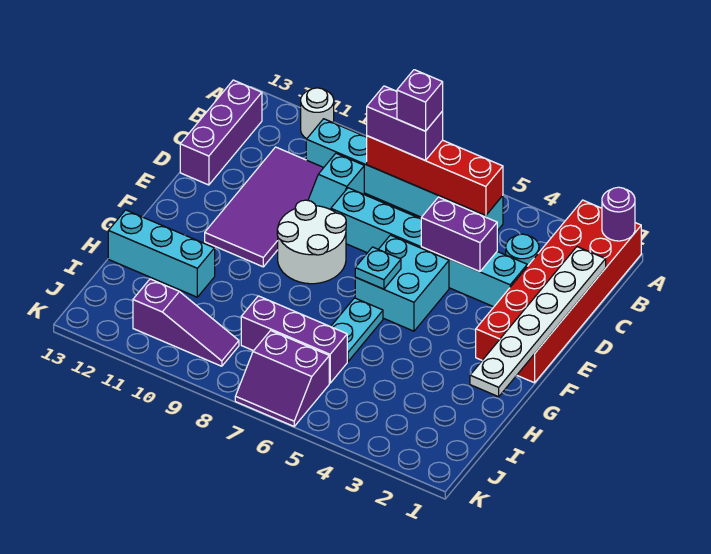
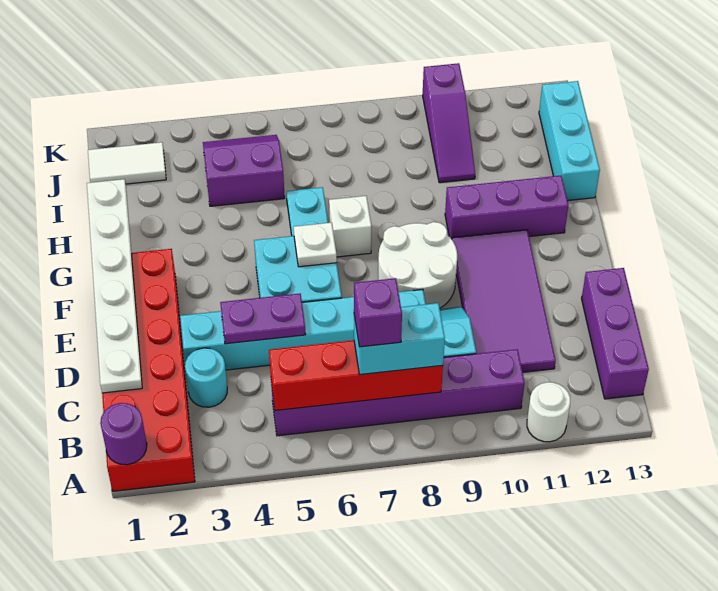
cyan brick B5:B10 level 1 -> purple brick B5:B10 level 1
purple brick B7:B8 level 3 -> cyan brick B7:B8 level 3
purple brick D4:D5 level 2 -> purple plate D4:D5 level 2
cyan plate F6 level 2 -> white plate F6 level 2
none -> white brick G7 level 1
cyan brick H11:H13 level 1 -> cyan brick H13:J13 level 1
purple brick I6:I8 level 1 -> purple brick G10:G12 level 1
none -> white tile J1:J2 level 1
purple slope J6:K7 level 1 top J -> purple slope I4:J5 level 1 top I
purple slope J9:J11 level 1 top 11 -> purple slope I10:K10 level 1 top K

